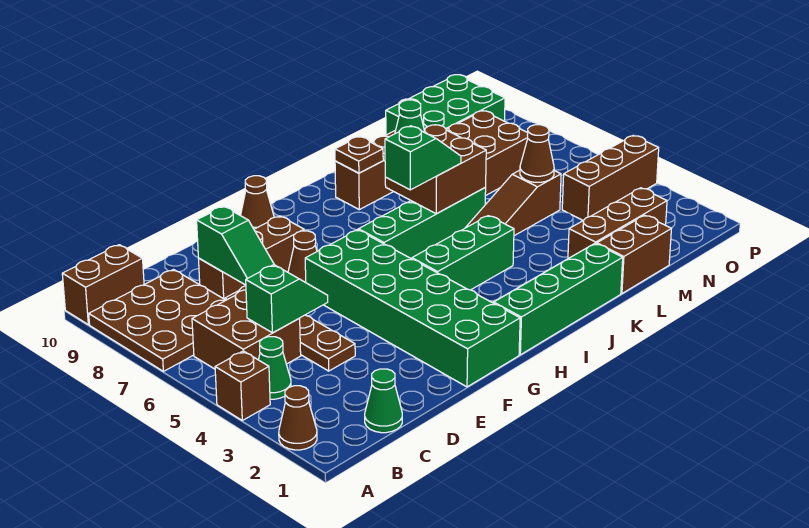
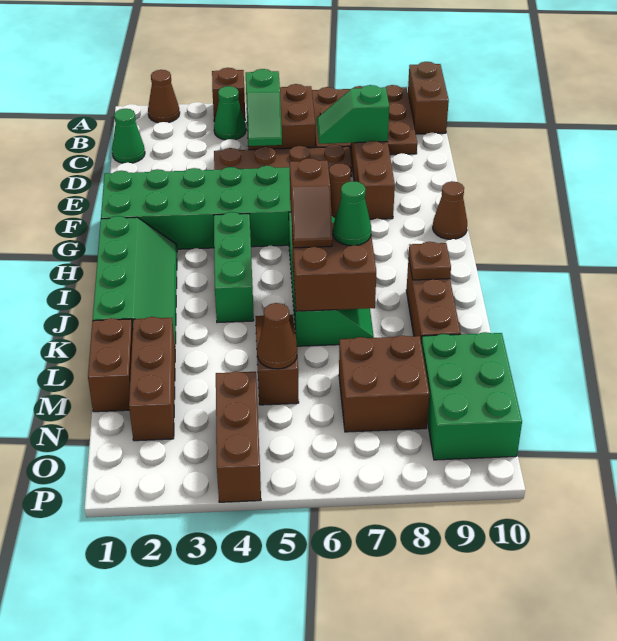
green slope I6:J6 level 3 top I -> brown slope I6:J6 level 3 top I

